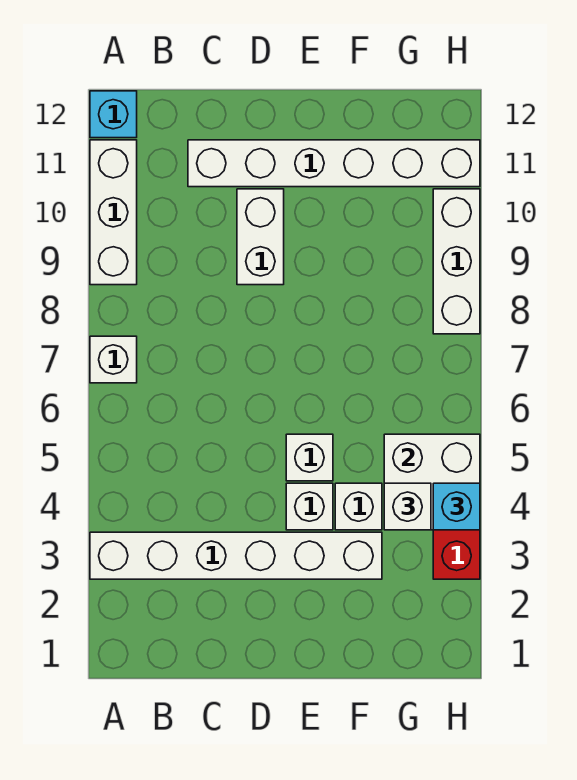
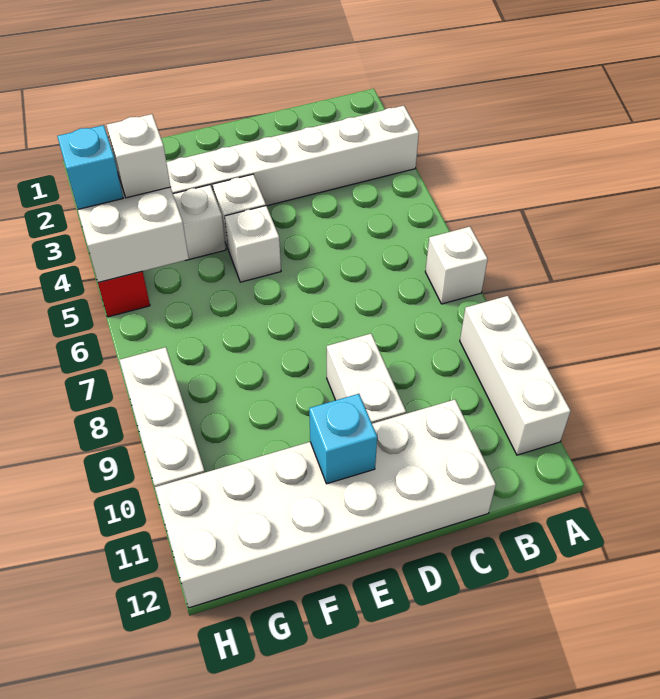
cyan brick A12 level 1 -> cyan brick E11 level 2
white brick C11:H11 level 1 -> white brick C11:H12 level 1

